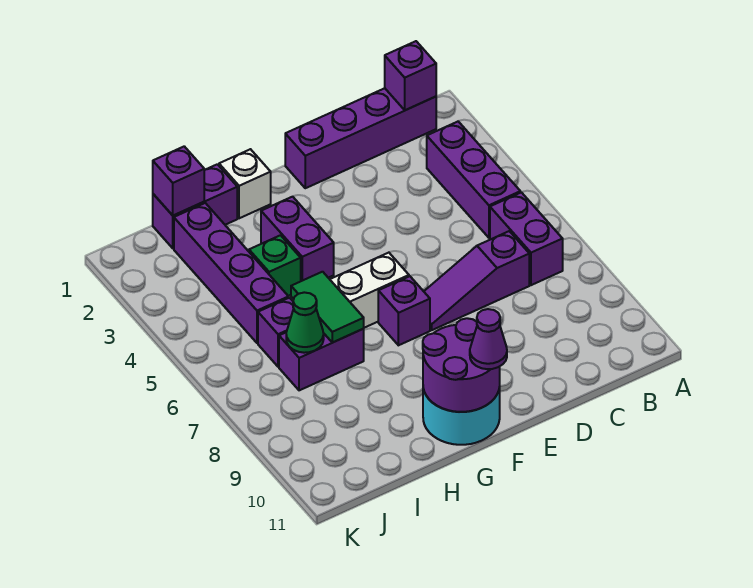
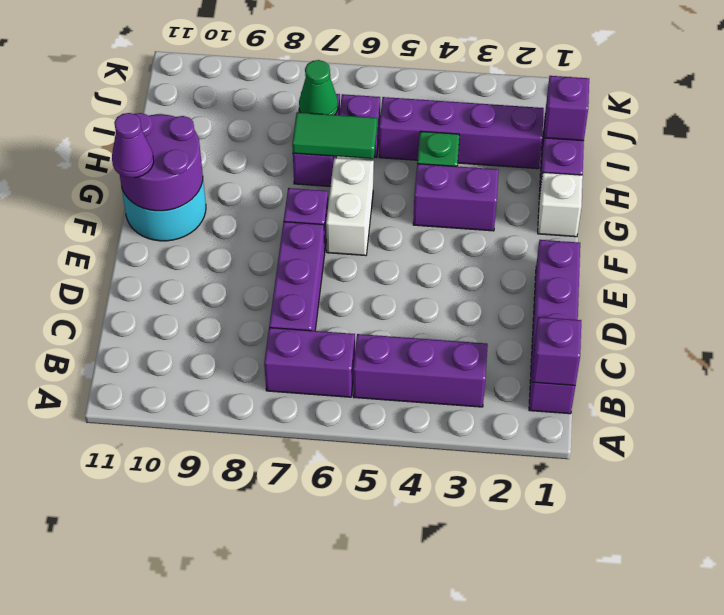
purple slope C7:E7 level 1 top C -> purple brick C7:E7 level 1

